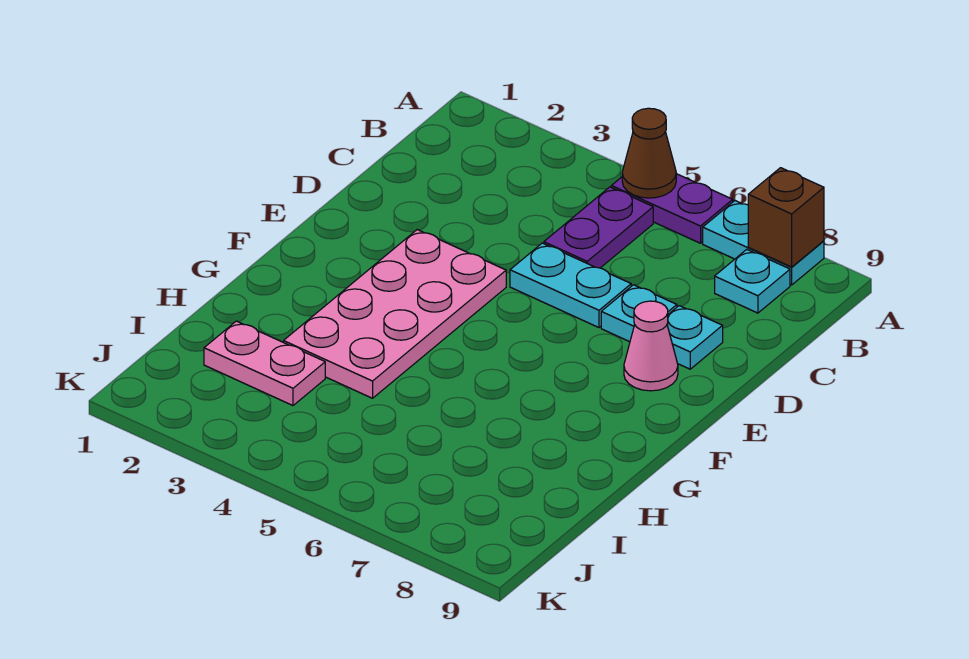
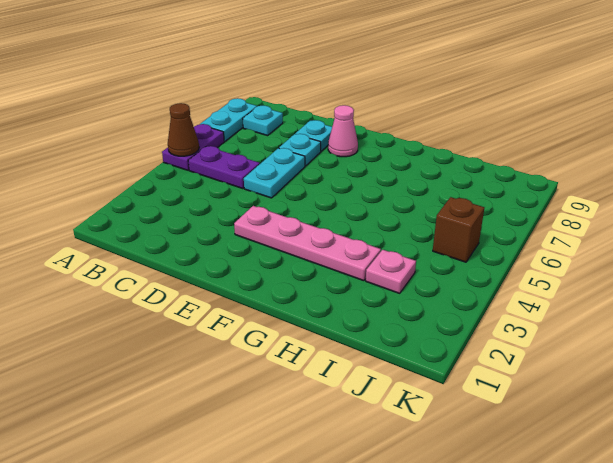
brown brick A8 level 2 -> brown brick J5 level 1
pink plate E3:H4 level 1 -> pink plate E3:H3 level 1
pink plate I2:I3 level 1 -> pink plate I3 level 1

